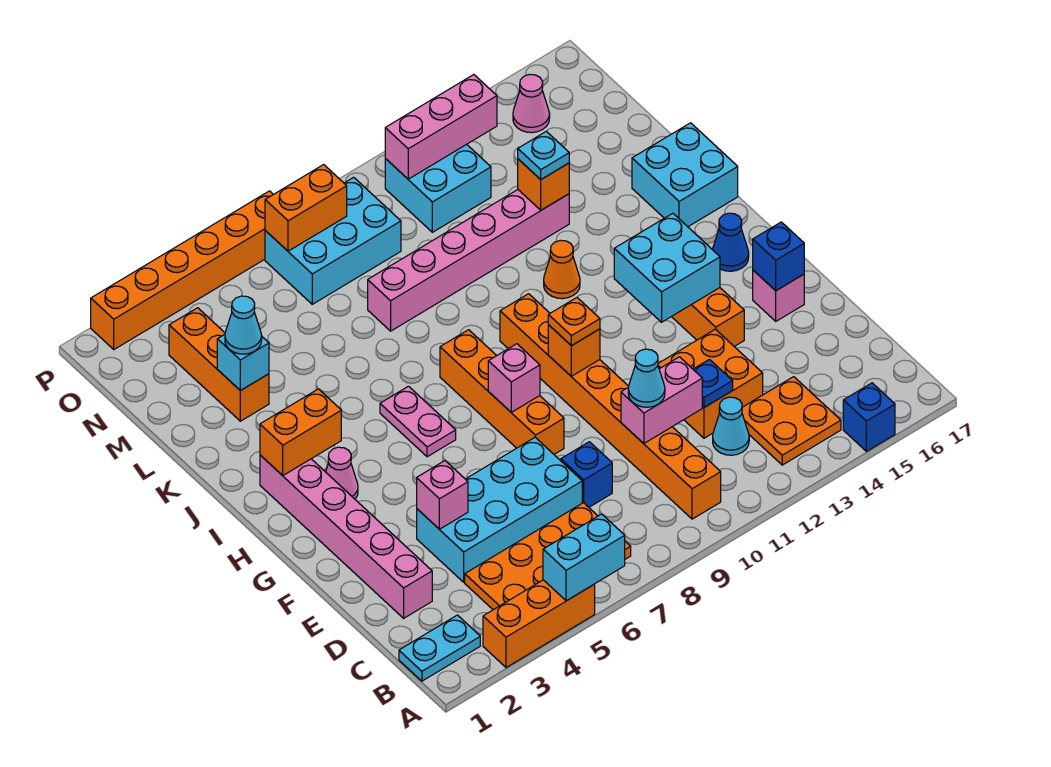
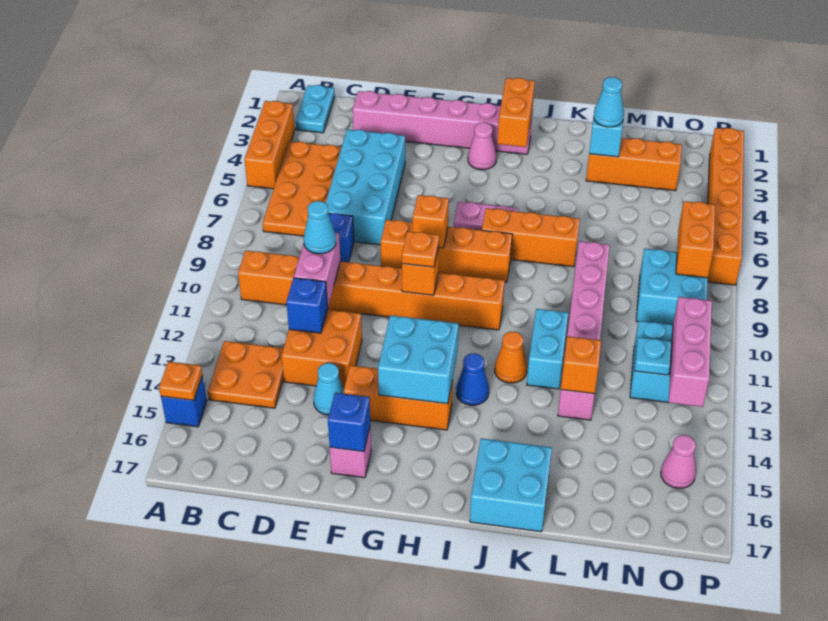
cyan brick A5:A6 level 2 -> cyan brick K11:K12 level 1
none -> orange plate A15 level 2
cyan cone C12 level 1 -> cyan cone E14 level 1
blue plate D12 level 2 -> blue brick D12 level 2
pink brick E4 level 2 -> none
pink brick G8 level 2 -> orange brick G8 level 2
blue cone H16 level 1 -> blue cone I13 level 1
none -> orange brick I7:K7 level 1
cyan plate L13 level 3 -> cyan plate N12 level 2
cyan brick N7:O9 level 1 -> cyan brick N8:O9 level 1

